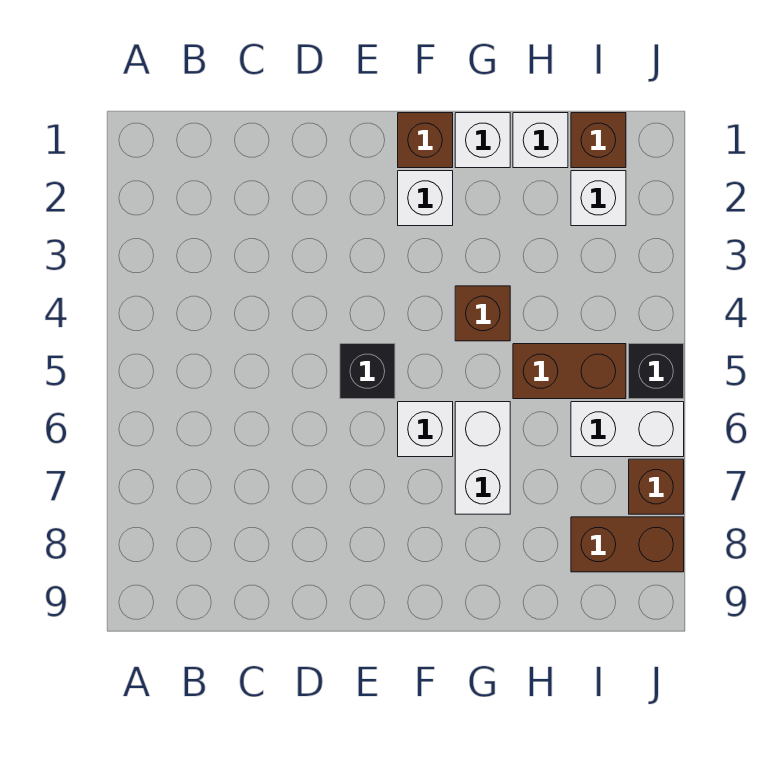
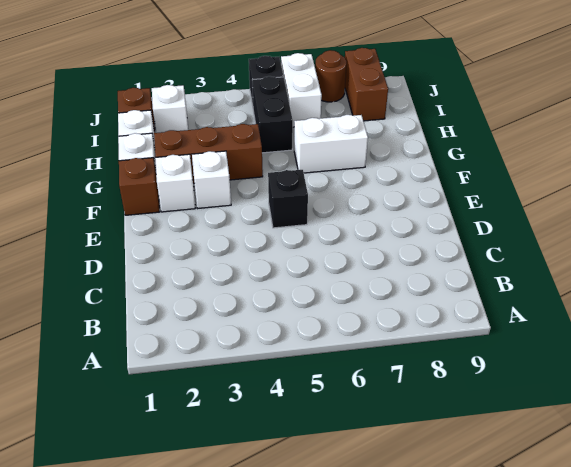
white brick F6 level 1 -> white brick F3 level 1
brown brick G4 level 1 -> brown brick G2:G4 level 1
brown brick H5:I5 level 1 -> black brick H5:I5 level 1
brown brick J7 level 1 -> brown round brick J7 level 1

